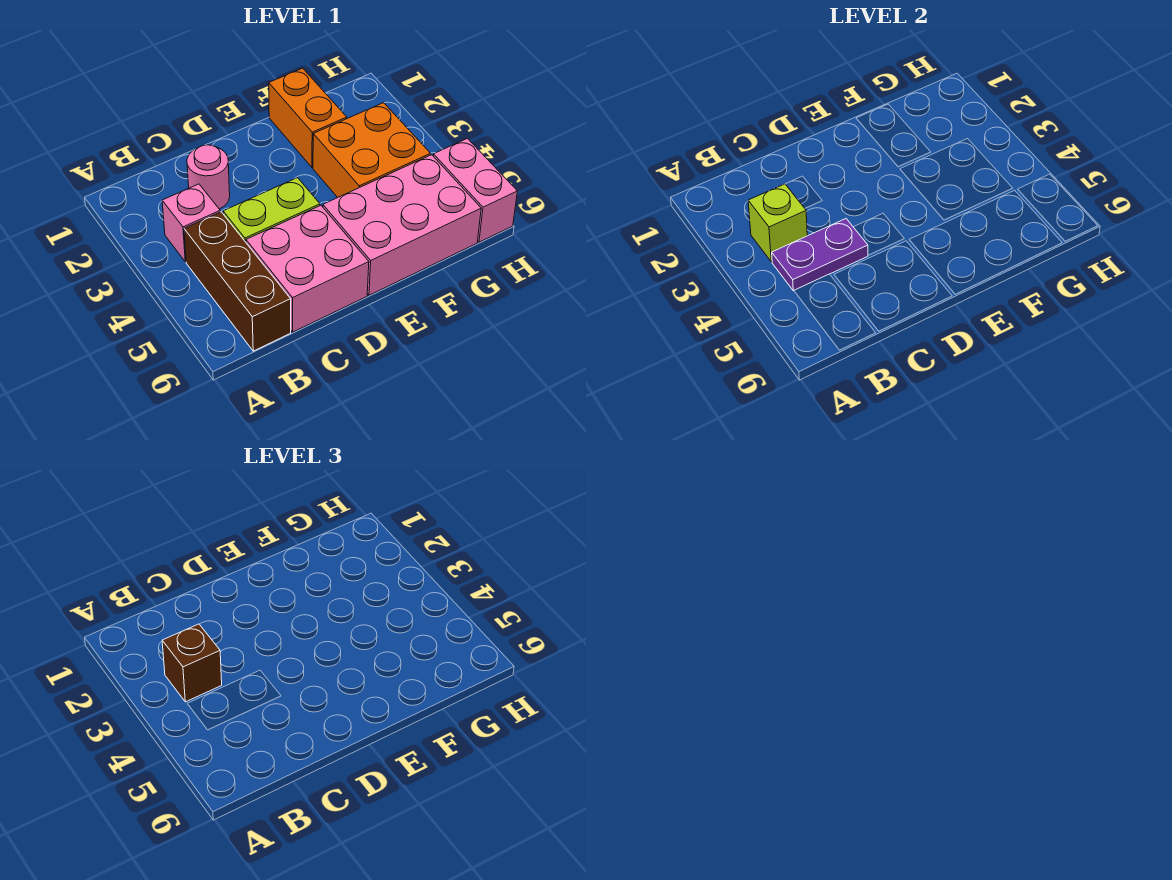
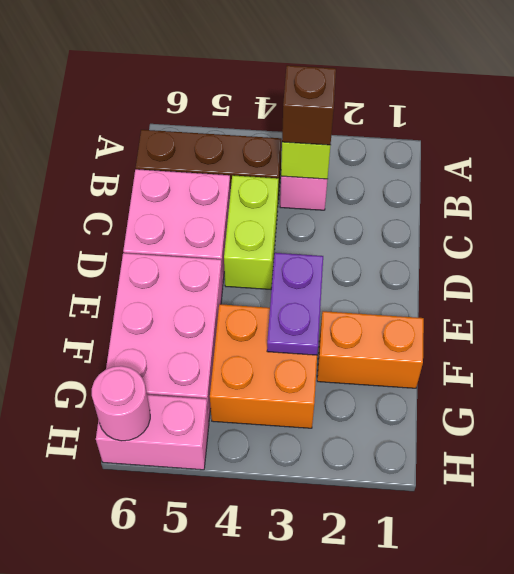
purple plate B4:C4 level 2 -> purple plate E3:F3 level 2
pink round brick C2 level 1 -> pink round brick H6 level 2

